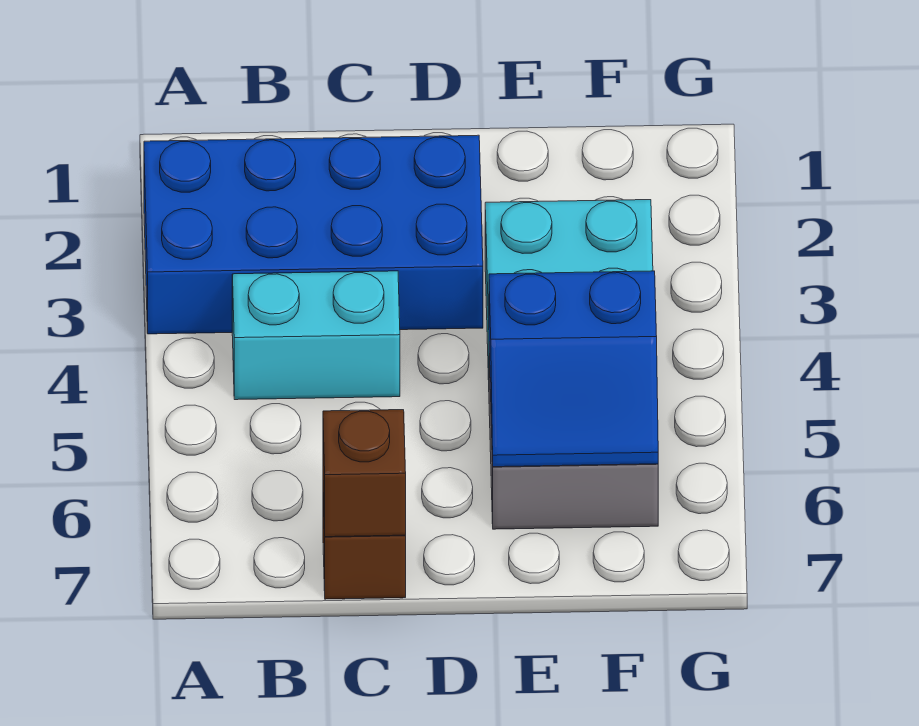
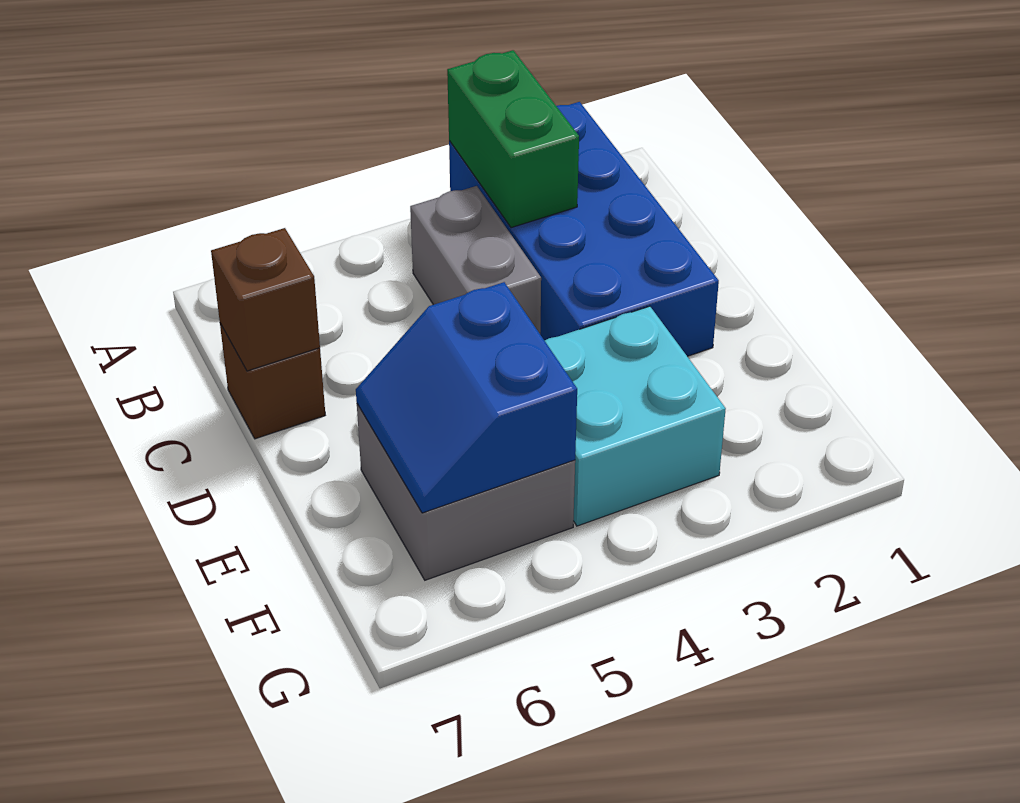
none -> green brick A3:B3 level 2
cyan brick B4:C4 level 1 -> grey brick B4:C4 level 1

